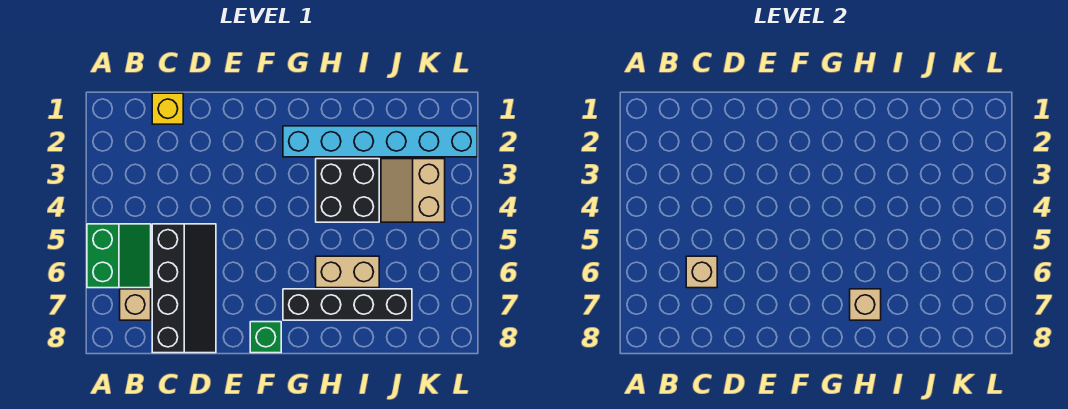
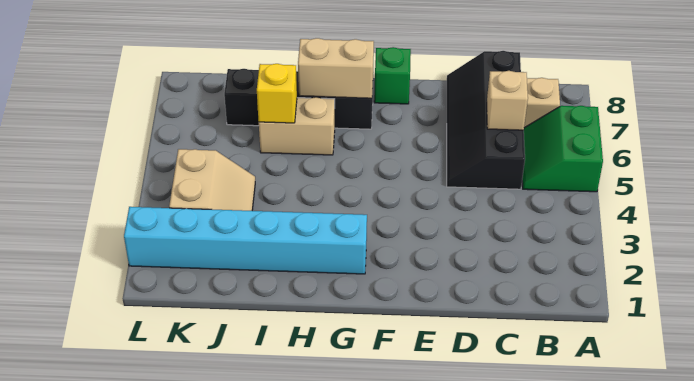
yellow brick C1 level 1 -> yellow brick I6 level 2
black brick H3:I4 level 1 -> none
tan brick H7 level 2 -> tan brick G7:H7 level 2

